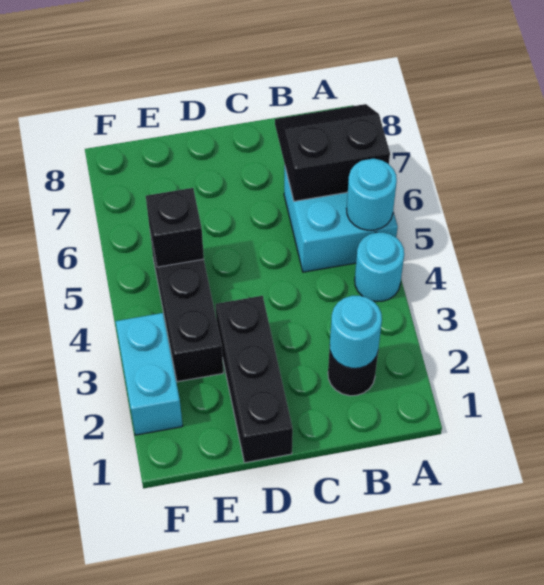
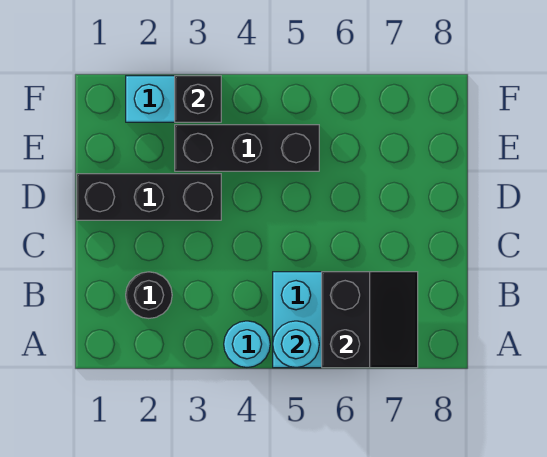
cyan round brick B2 level 2 -> none
black brick E5 level 2 -> black brick F3 level 2

